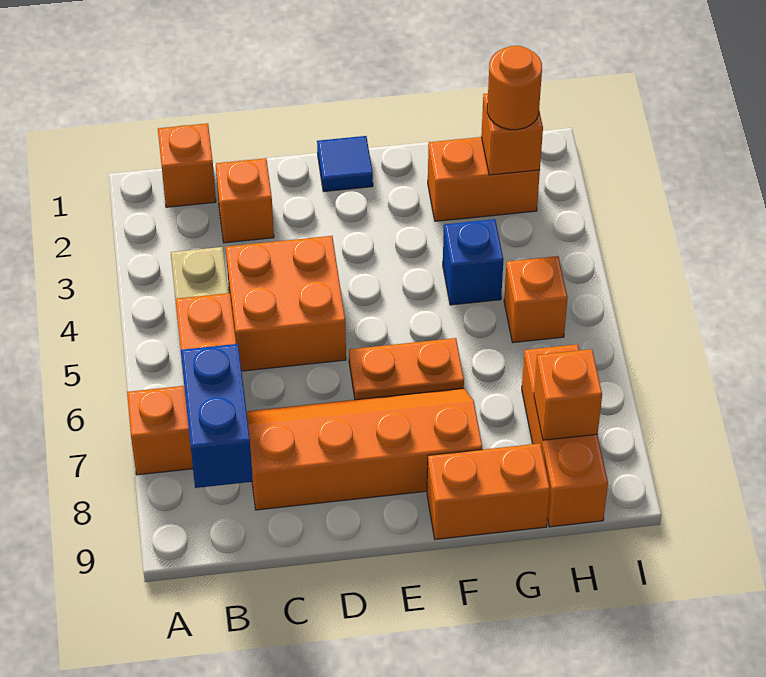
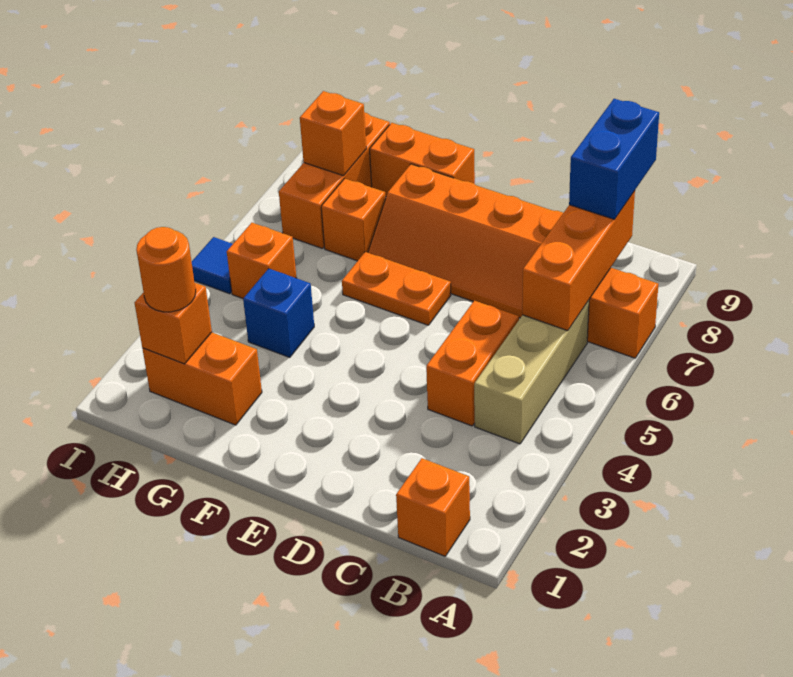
orange brick C2 level 1 -> orange brick G7 level 1
orange brick C4:D5 level 1 -> orange brick C4:C5 level 1
blue tile E1 level 1 -> blue tile I5 level 1

